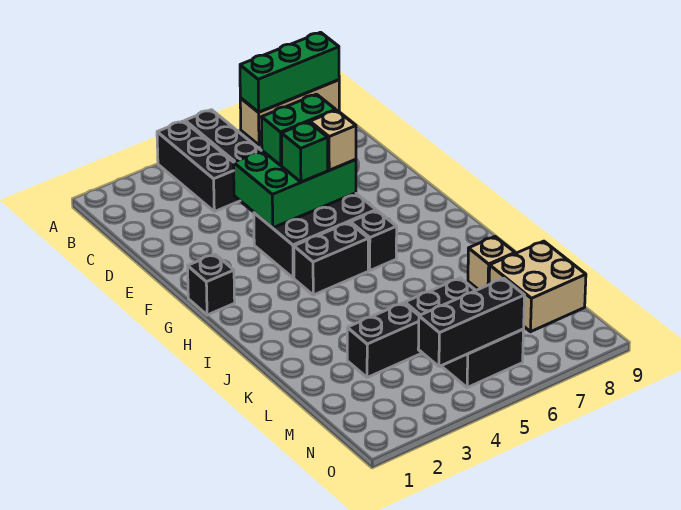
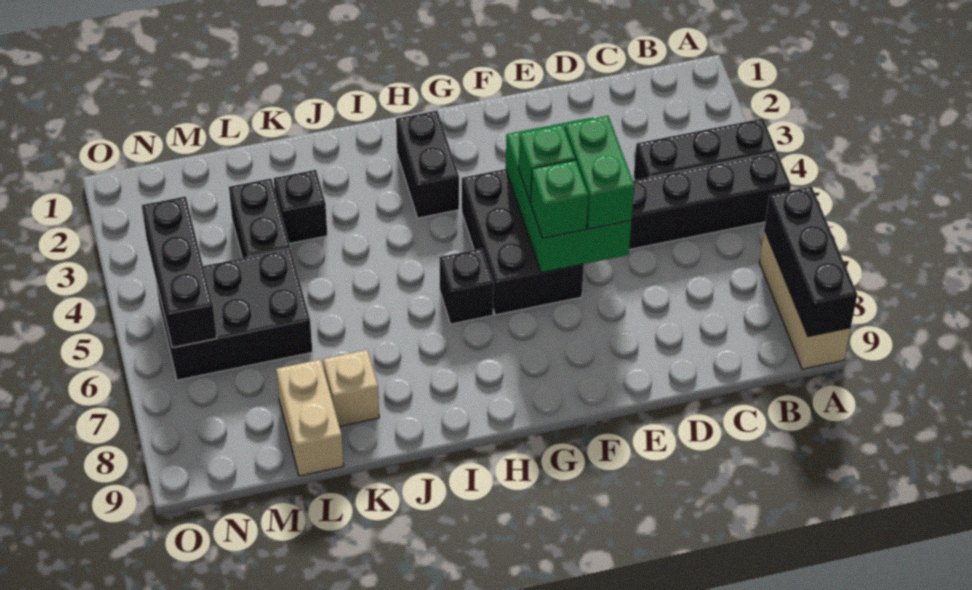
green brick A7:A9 level 2 -> black brick A7:A9 level 2
tan brick F6 level 3 -> green brick F6 level 3
black brick G1 level 1 -> black brick K3 level 1
black brick H4:H5 level 1 -> black brick H2:H3 level 1
tan brick L8:M9 level 1 -> tan brick L8:L9 level 1

